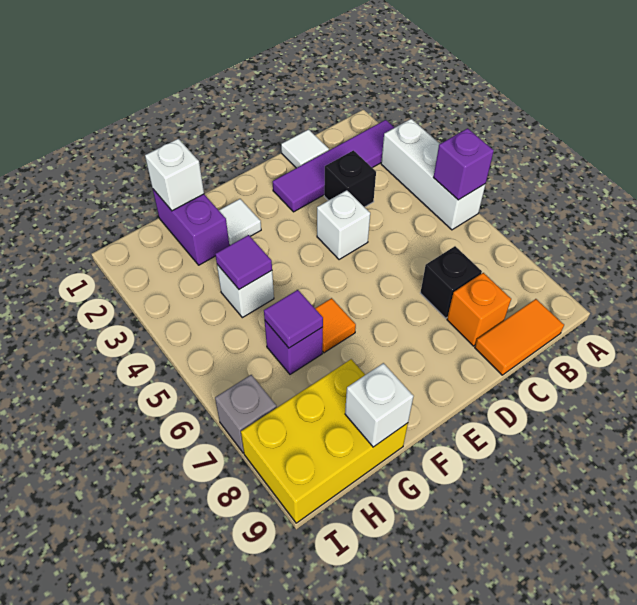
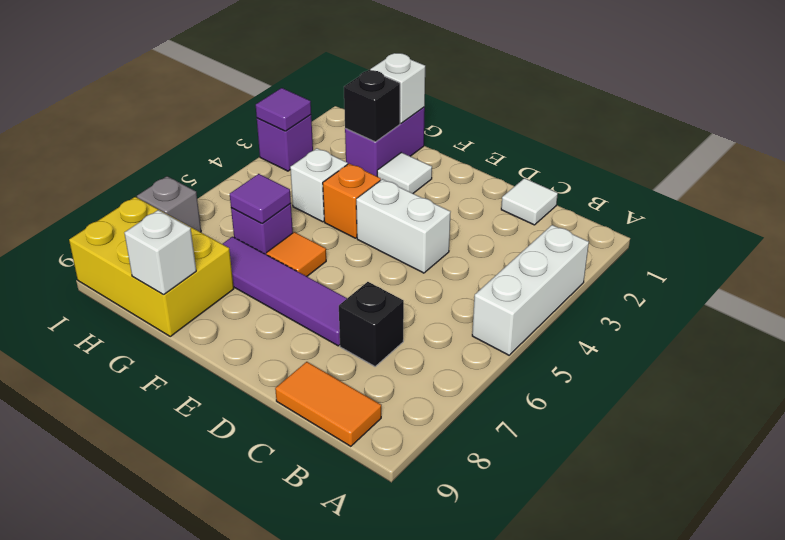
purple tile A2:D2 level 1 -> purple tile D7:G7 level 1
purple brick A5 level 2 -> purple brick I3 level 1
black brick C3 level 1 -> black brick G2 level 2
orange brick C8 level 1 -> orange brick F4 level 1
white brick D4 level 1 -> white brick D4:E4 level 1
purple tile G4 level 2 -> purple tile I3 level 2

